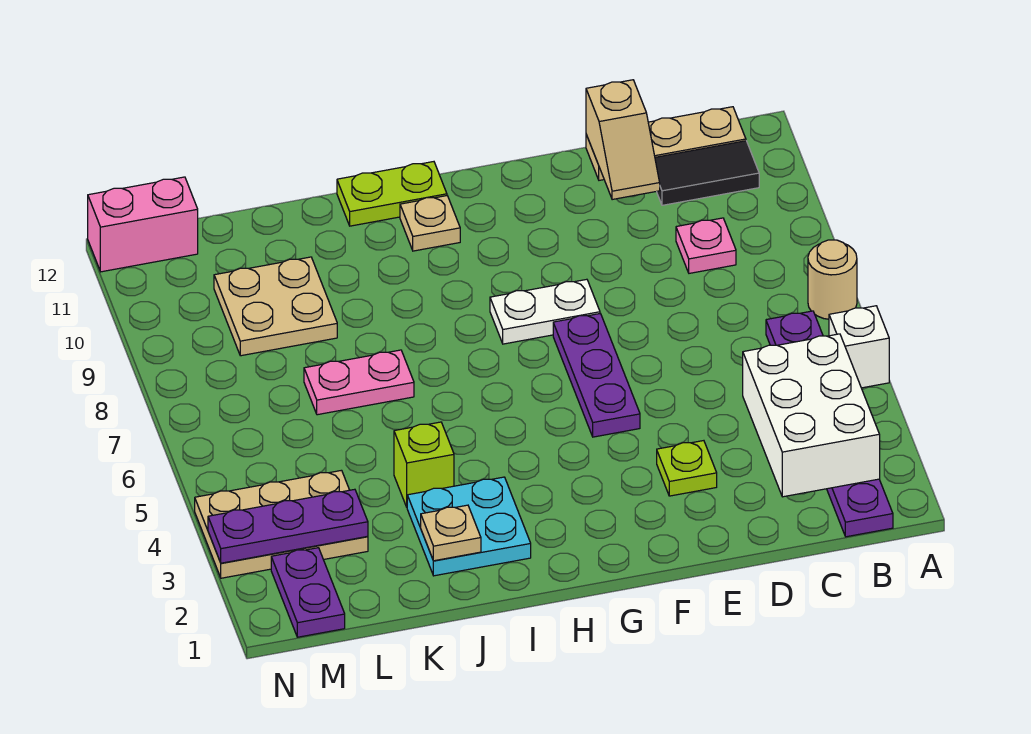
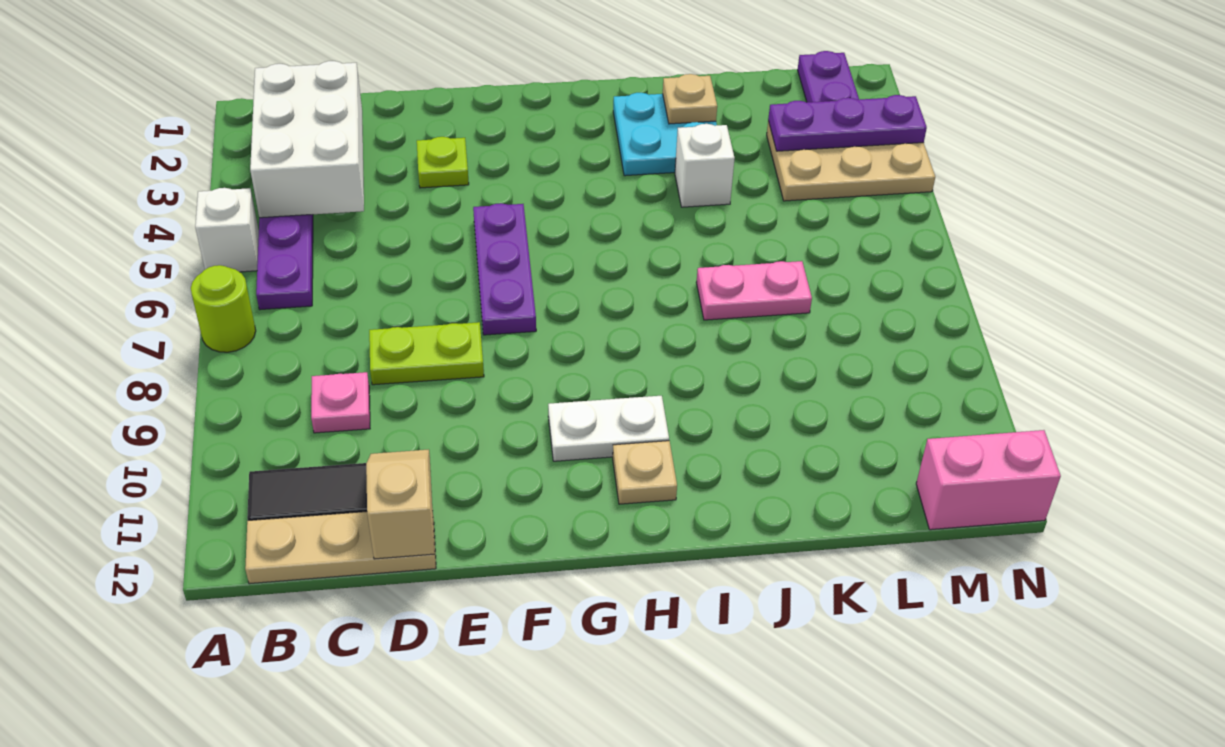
tan round brick A7 level 1 -> lime round brick A7 level 1
white plate F8:G8 level 1 -> white plate G10:H10 level 1
lime plate H12:I12 level 1 -> lime plate D8:E8 level 1
lime brick J4 level 1 -> white brick J4 level 1
tan plate K9:L10 level 1 -> none

